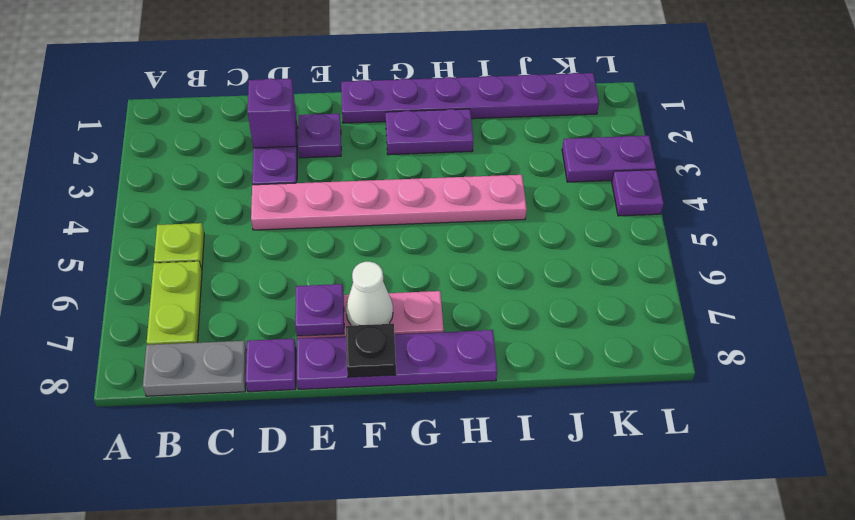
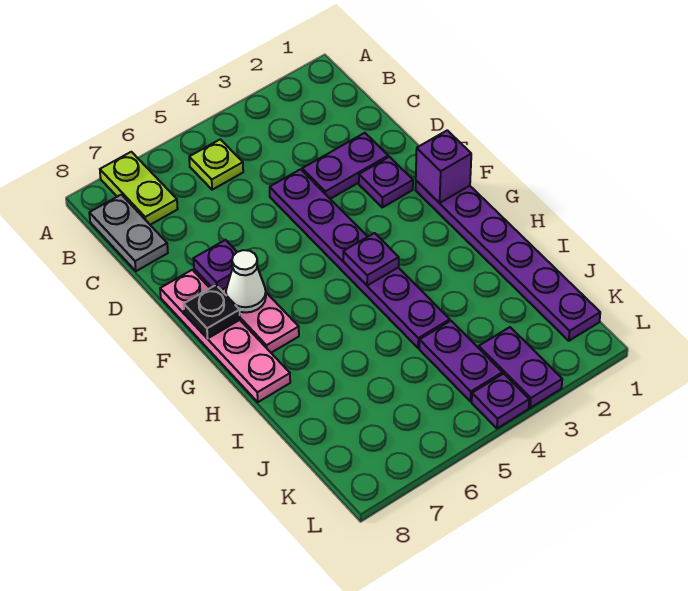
lime plate B6:B7 level 1 -> lime plate A7:B7 level 1
purple brick D2 level 2 -> purple brick F1 level 2
pink plate D4:I4 level 1 -> purple plate D4:I4 level 1
purple plate D8 level 1 -> purple plate G4 level 2
purple plate E8:H8 level 1 -> pink plate E8:H8 level 1
purple plate G2:H2 level 1 -> purple plate J4:K4 level 1

